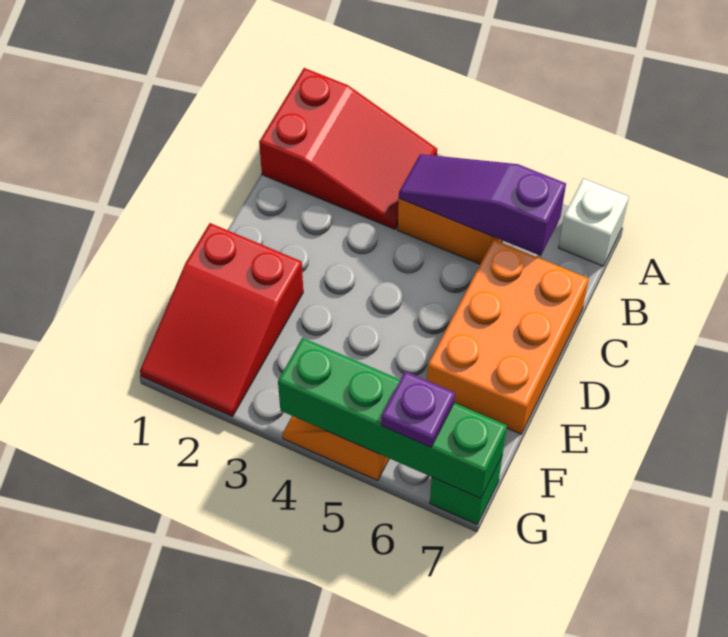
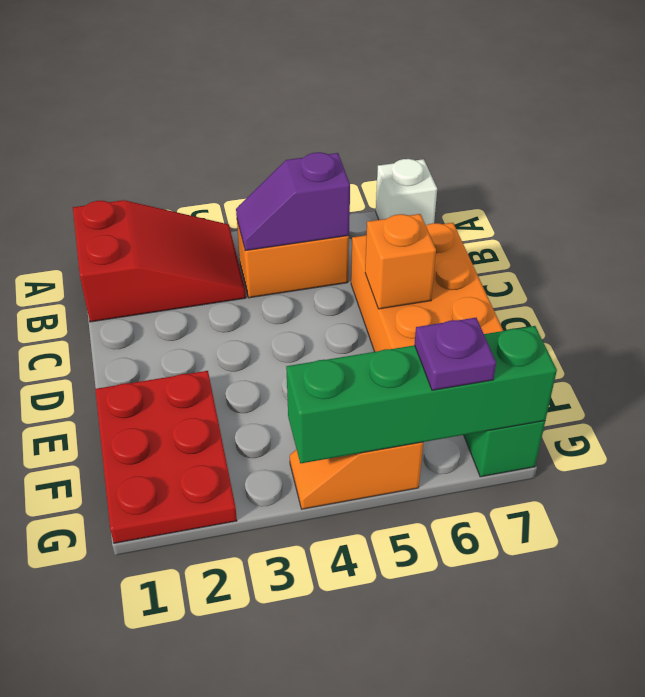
purple slope B4:B6 level 2 top 6 -> purple slope B4:B5 level 2 top 5
none -> orange brick D6 level 2
red slope E1:G2 level 1 top E -> red plate E1:G2 level 1

